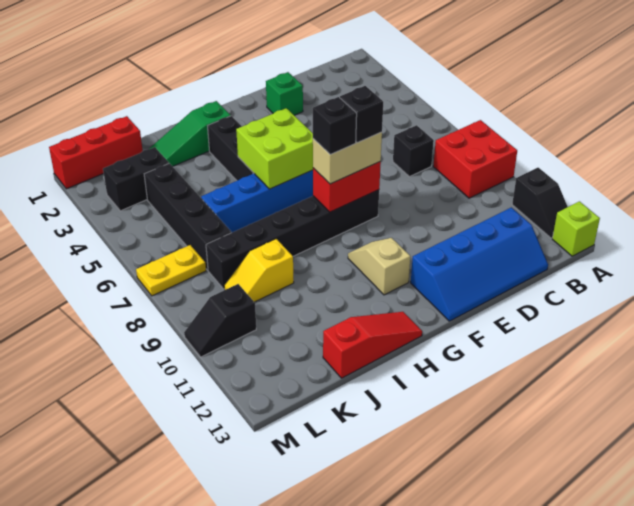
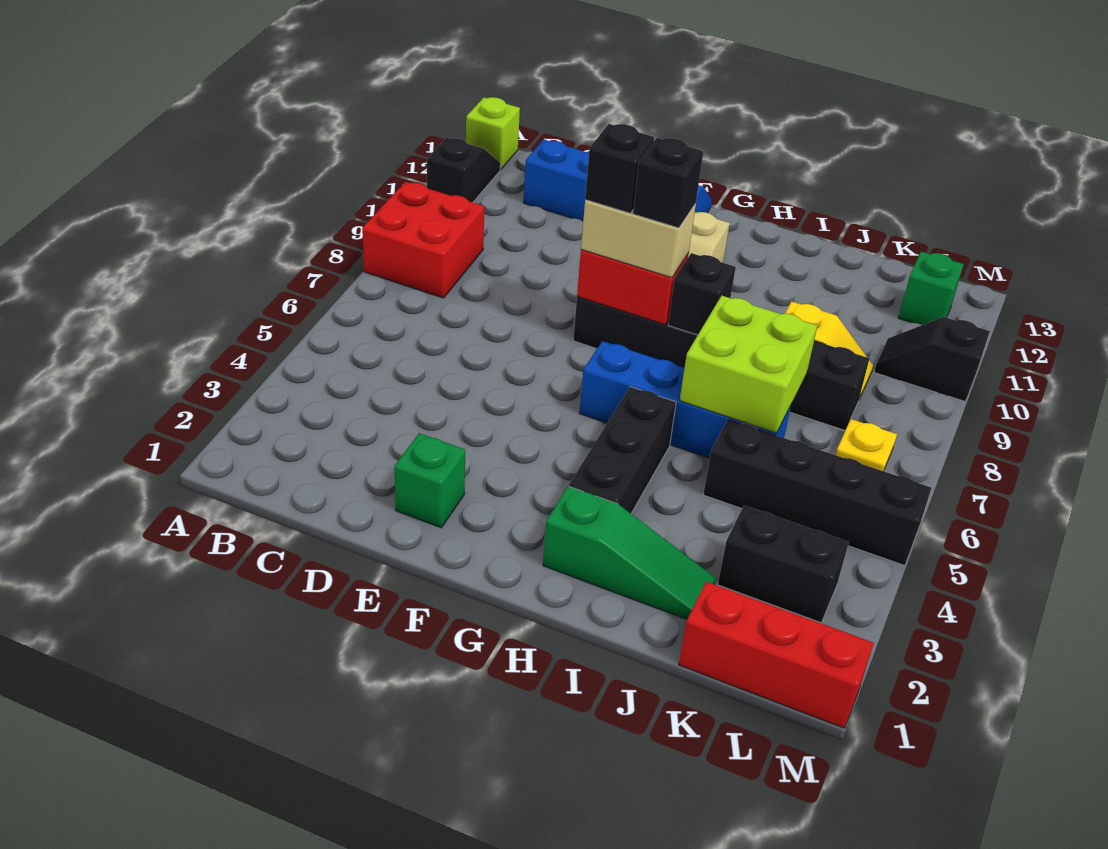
black brick C7 level 1 -> black brick H8 level 2
lime brick G5:H6 level 2 -> lime brick I6:J7 level 2
red slope H13:J13 level 1 top J -> none
black brick K4:K7 level 1 -> black brick J5:M5 level 1
yellow plate L7:M7 level 1 -> yellow plate L7 level 1
black slope L10:M10 level 1 top L -> black slope L10:M10 level 1 top M
none -> green brick L12 level 1

